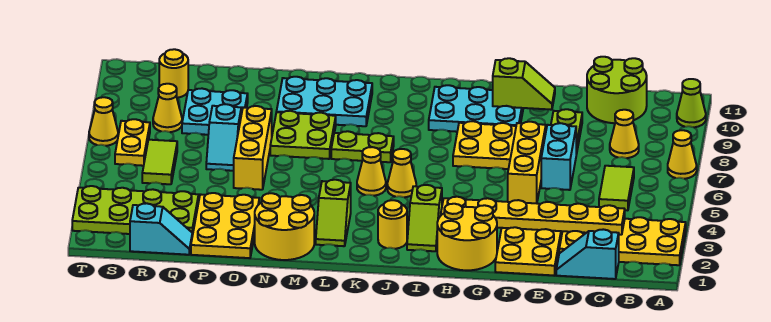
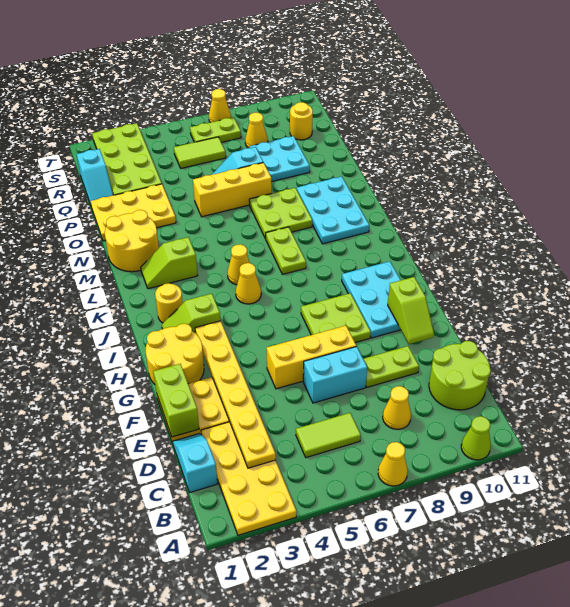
none -> lime brick E1:F1 level 2
yellow plate G7:H8 level 1 -> lime plate G7:H8 level 1
yellow plate S6:S7 level 1 -> lime plate S6:S7 level 1

